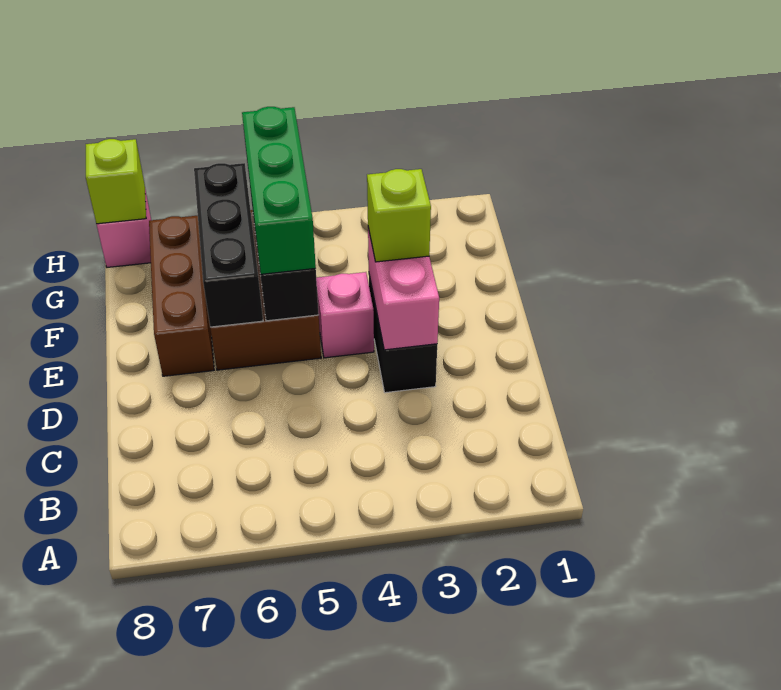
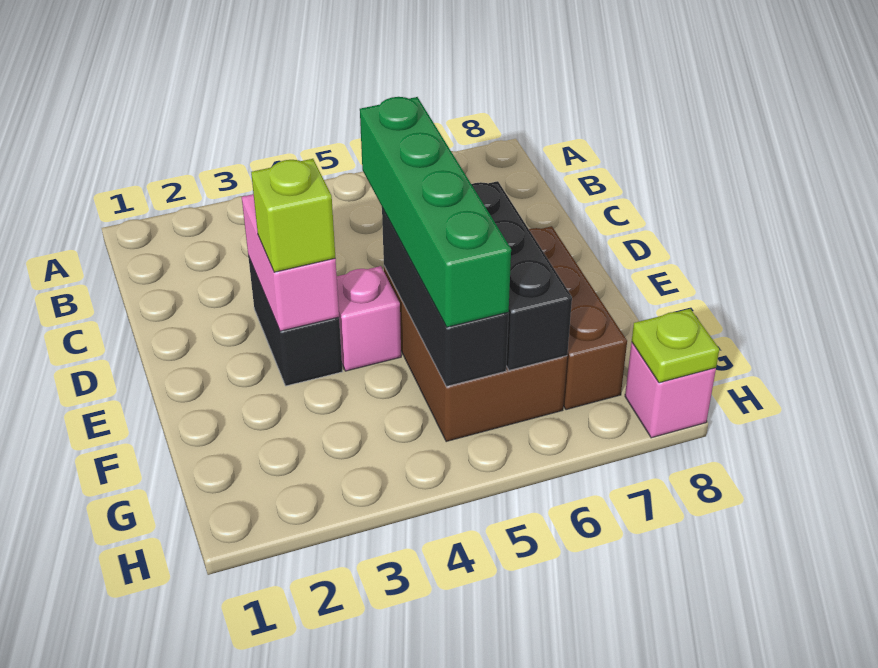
green brick E5:G5 level 3 -> green brick D5:G5 level 3
lime brick H8 level 2 -> lime plate H8 level 2

